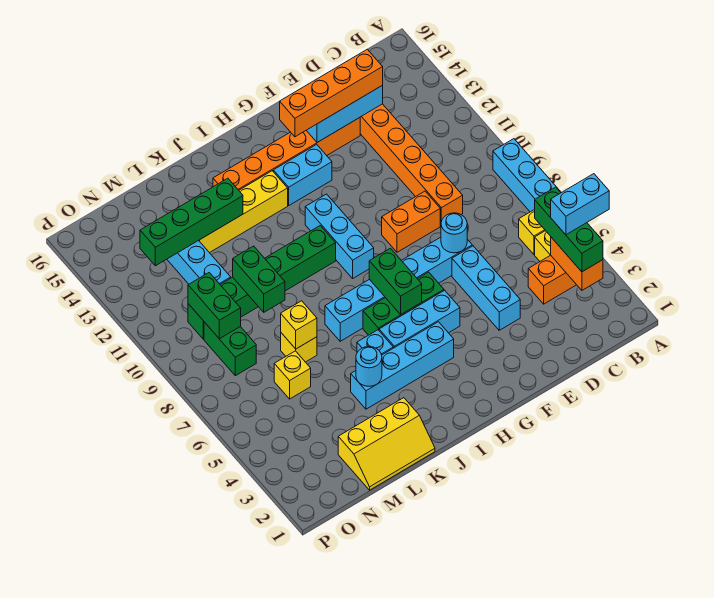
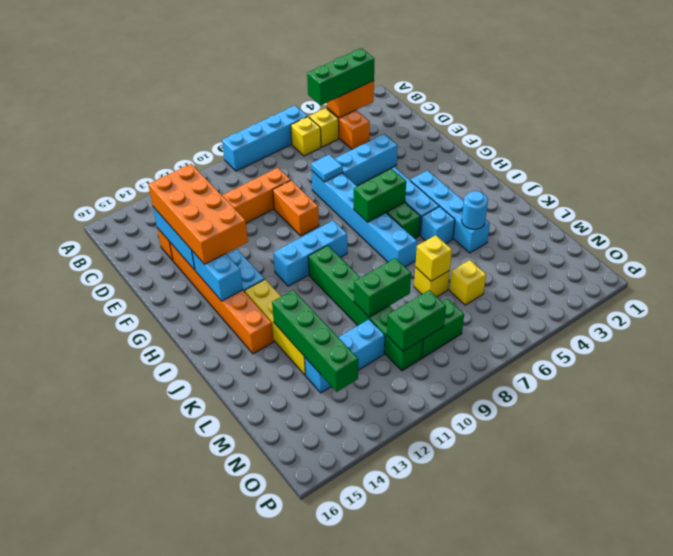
cyan brick A4:B4 level 4 -> cyan brick G14:H14 level 2
orange brick D14:G14 level 3 -> orange brick D13:G14 level 3
cyan round brick E7 level 2 -> cyan tile E7 level 2
yellow slope K1:M2 level 1 top 2 -> none

